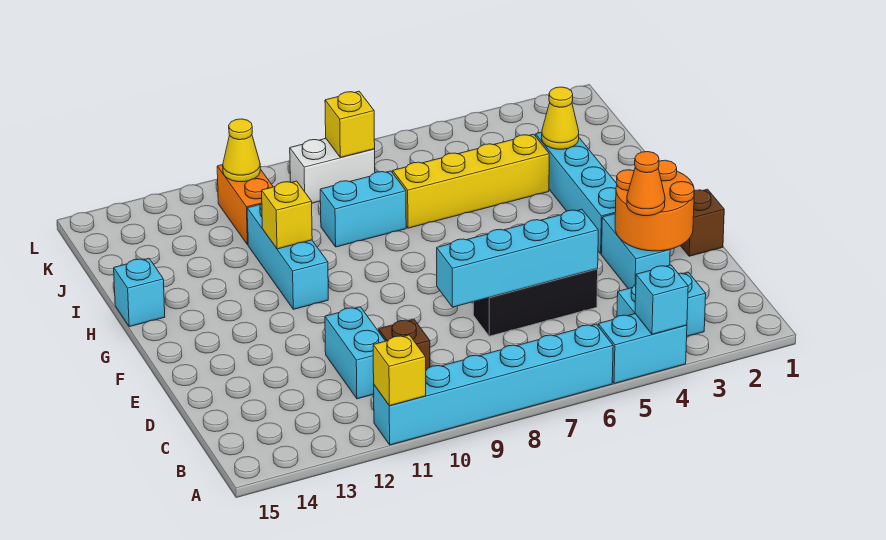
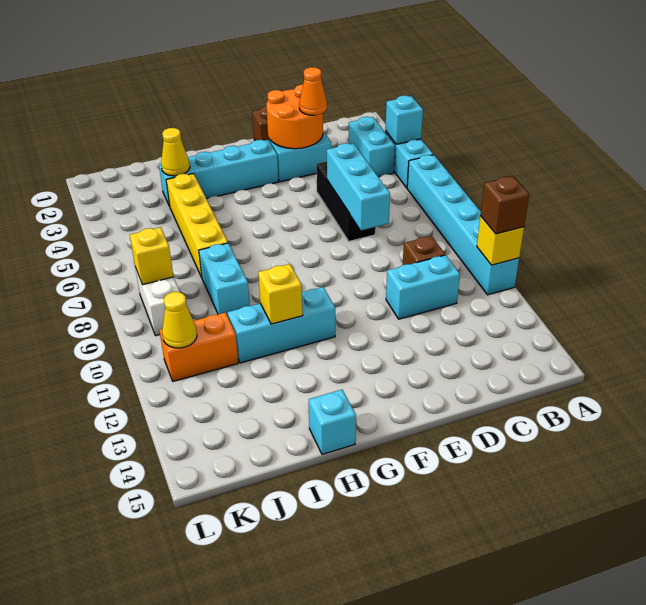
none -> brown brick A11 level 3
cyan brick D5:D8 level 2 -> cyan brick D6:D8 level 2

